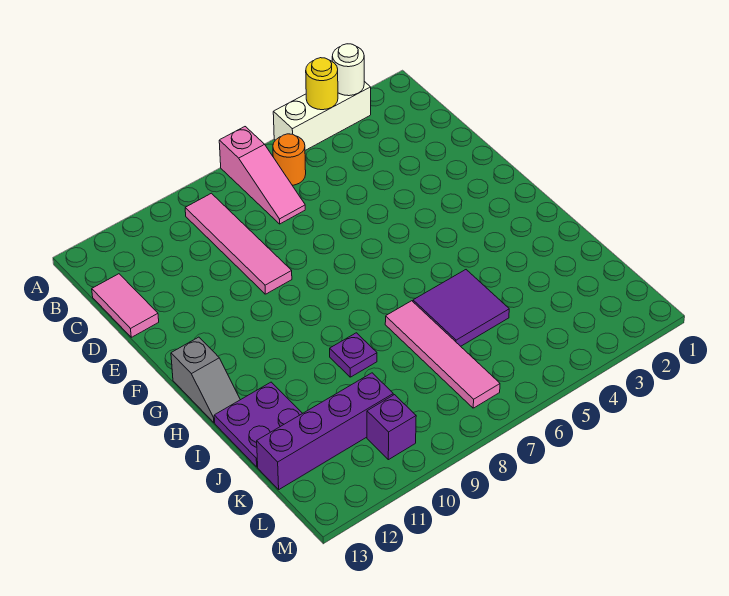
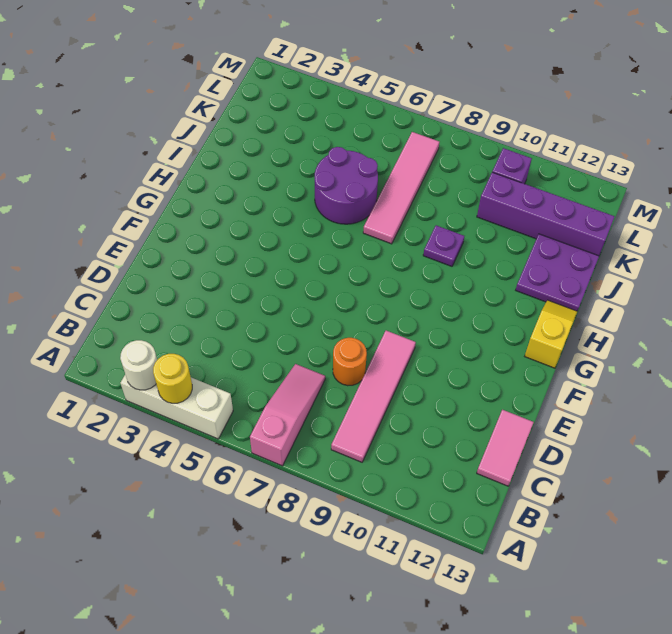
orange round brick B6 level 1 -> orange round brick D8 level 1
grey slope G13:H13 level 1 top G -> yellow slope G13:H13 level 1 top G
purple tile I5:J6 level 1 -> purple round brick I5:J6 level 1

